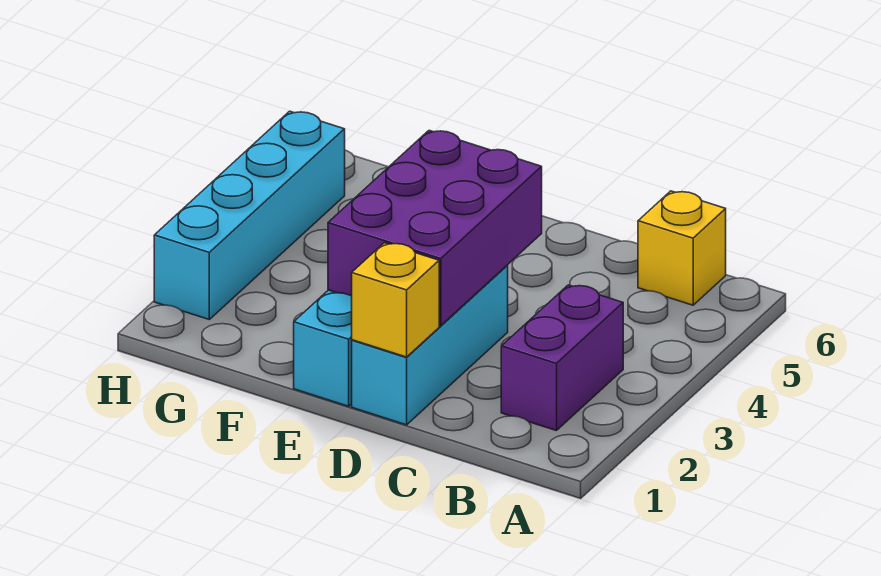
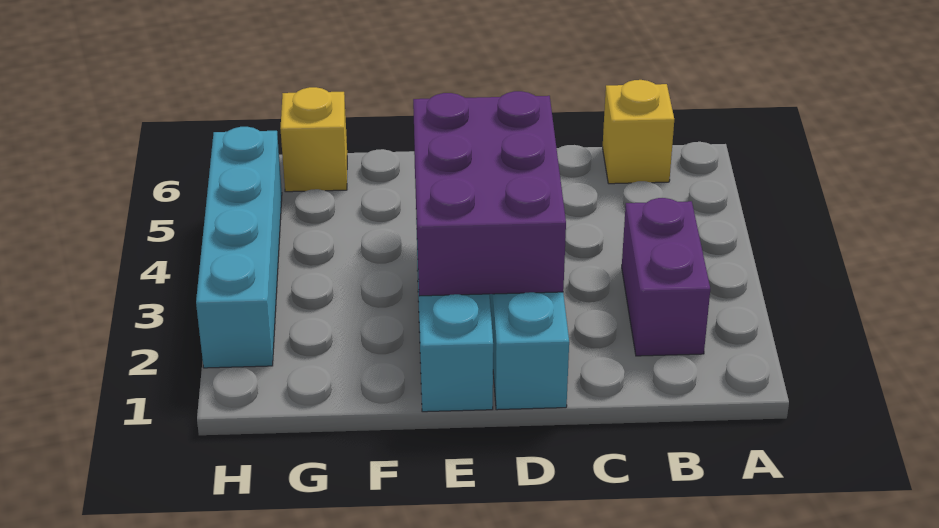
yellow brick D1 level 2 -> yellow brick G6 level 1

